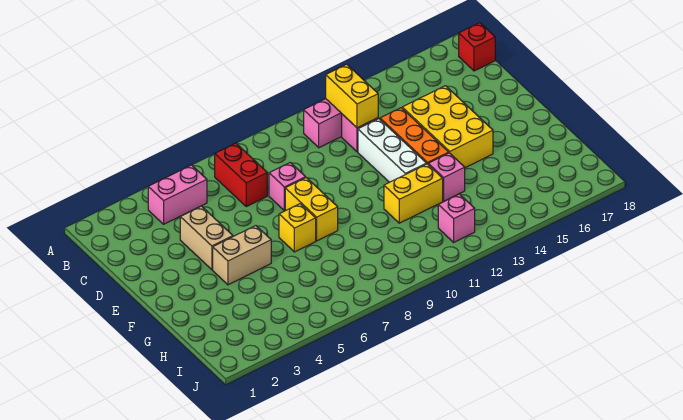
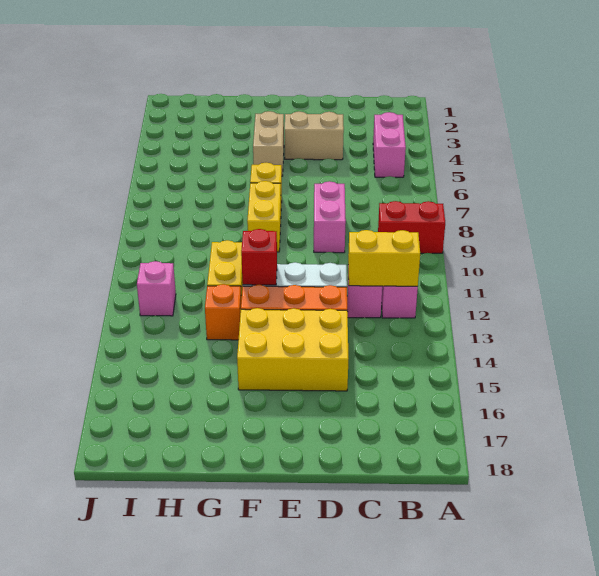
red brick B7:C7 level 1 -> red brick A9:B9 level 1
red brick B18 level 1 -> red brick F12 level 2
pink brick D8 level 1 -> pink brick D8:D9 level 1
yellow brick E8:F8 level 1 -> yellow brick F8:F9 level 1
pink brick G13 level 1 -> orange brick G13 level 1

